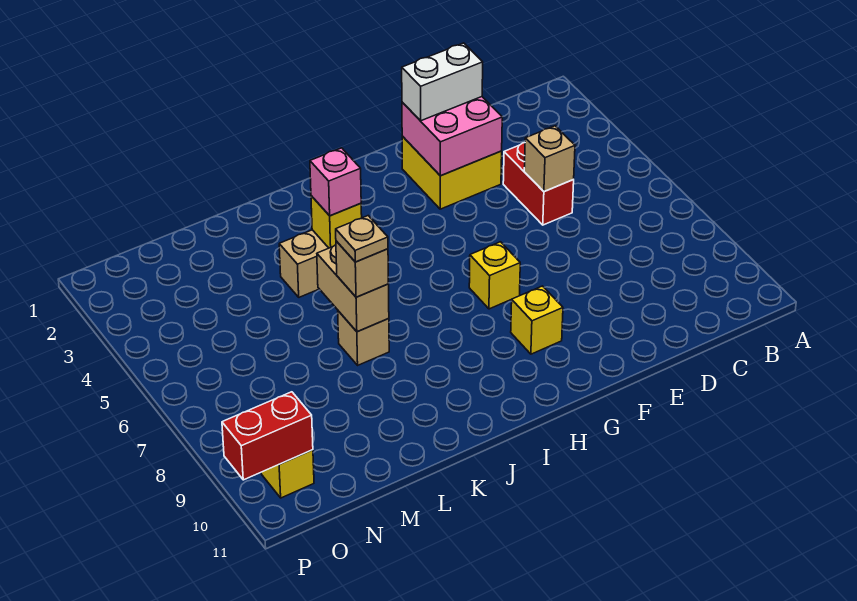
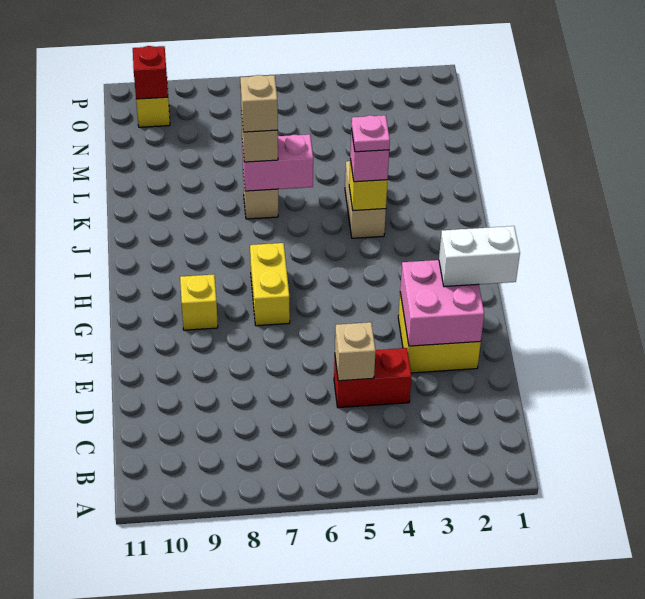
white brick E2:F2 level 3 -> white brick F1:F2 level 3
yellow brick G7 level 1 -> yellow brick G7:H7 level 1
none -> pink plate J4 level 4
tan brick K6:K7 level 2 -> pink brick K6:K7 level 2
tan plate K7 level 4 -> tan brick K7 level 4
red brick O10:P10 level 2 -> red brick O10 level 2

